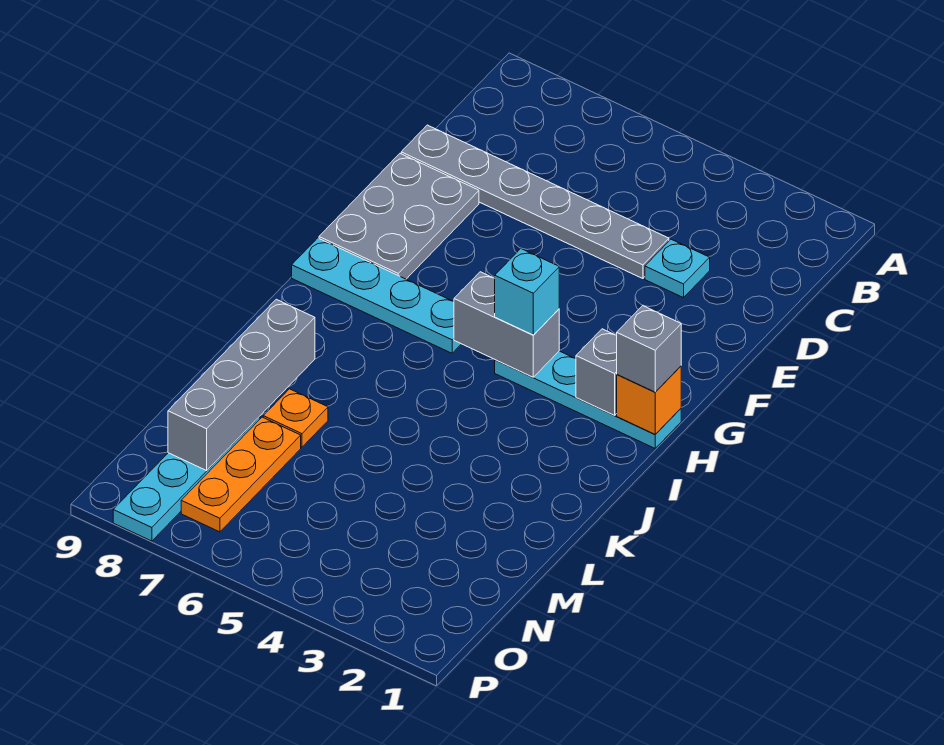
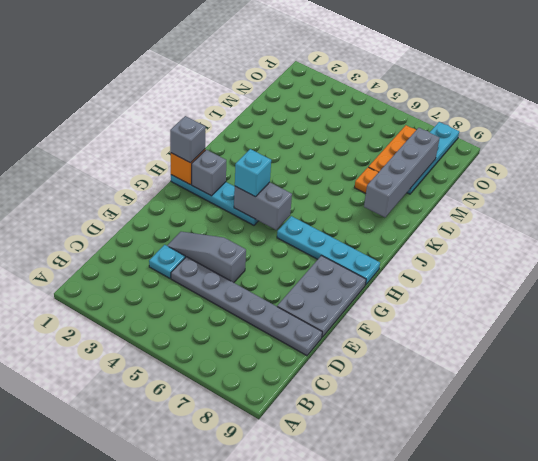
none -> grey slope E3:E5 level 1 top 5

